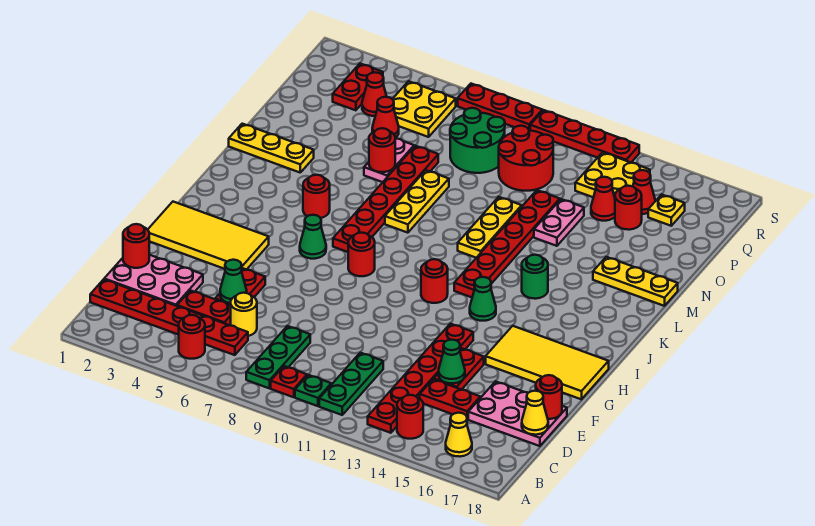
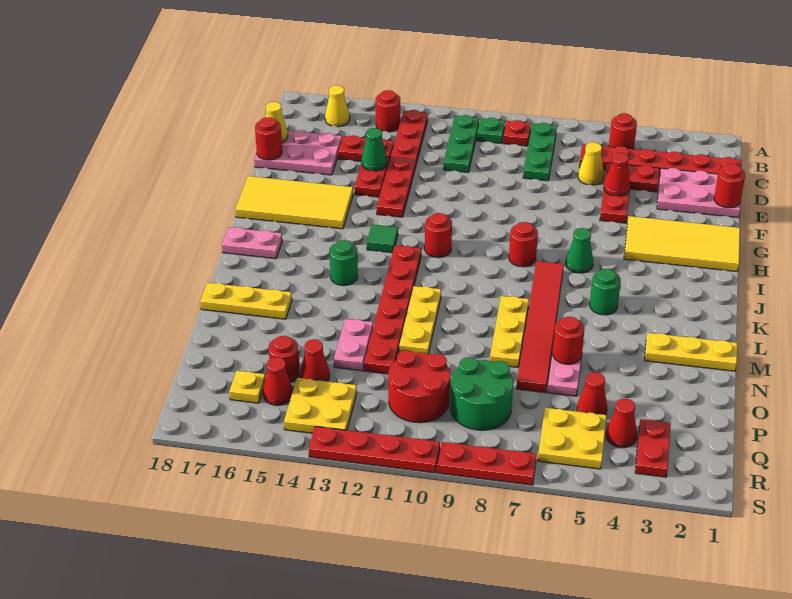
yellow round brick D6 level 1 -> yellow cone D6 level 1
green cone E5 level 2 -> red cone E5 level 2
green cone I13 level 1 -> green tile I13 level 1
red plate J7:O7 level 1 -> red tile J7:O7 level 1
none -> pink plate J17:J18 level 1
red round brick K5 level 1 -> green round brick K5 level 1

